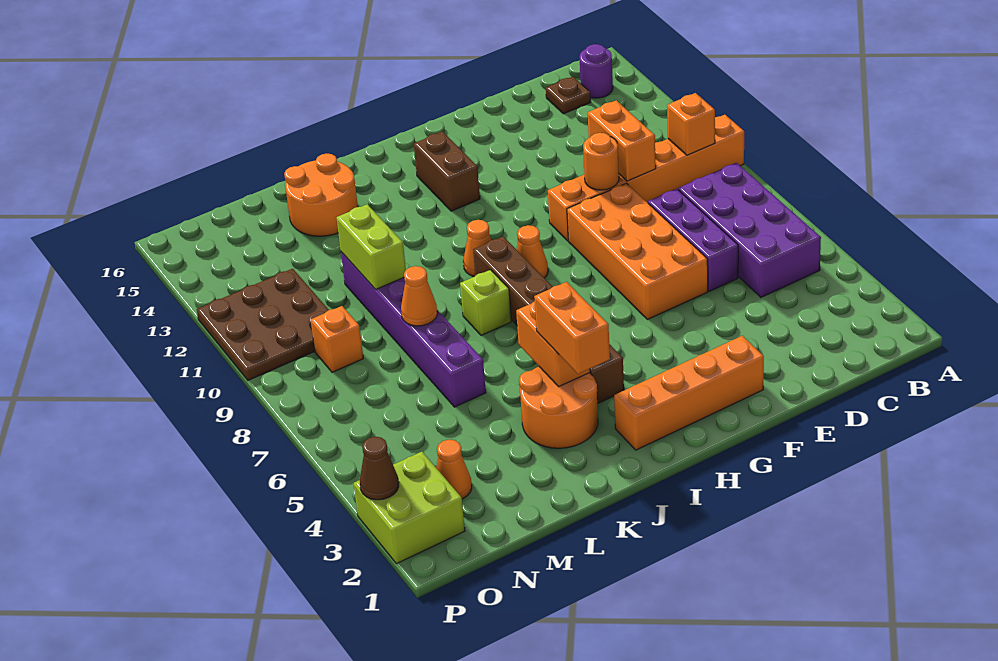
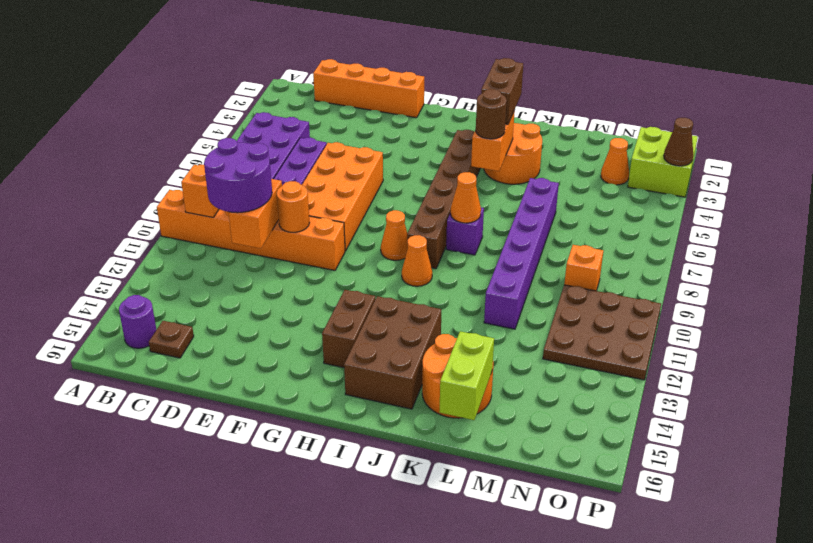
none -> purple round brick C10:D11 level 3
orange brick F2:I2 level 1 -> orange brick C1:F1 level 1
none -> brown brick I13:J15 level 1
orange brick J3:J4 level 3 -> brown brick J3:J4 level 3
none -> brown round brick J5 level 3
lime brick J8 level 1 -> purple brick J8 level 1
orange cone L8 level 2 -> orange cone J8 level 2
lime brick L10:L11 level 2 -> lime brick L15:L16 level 2

